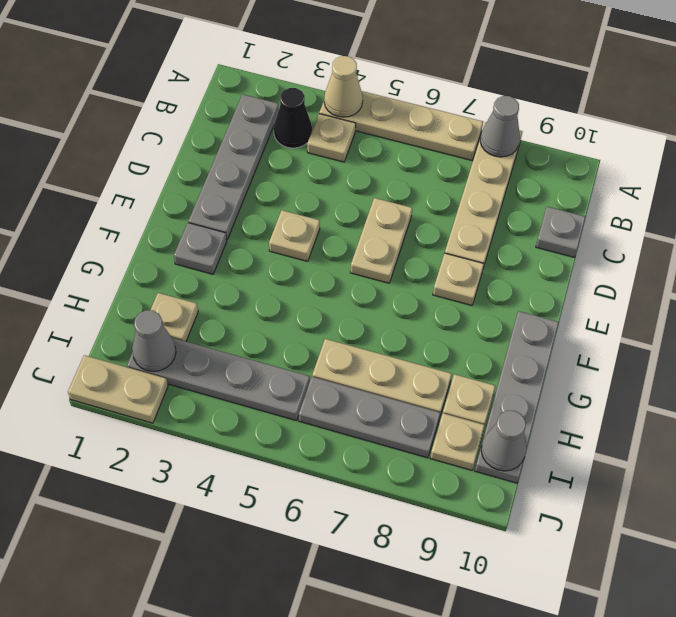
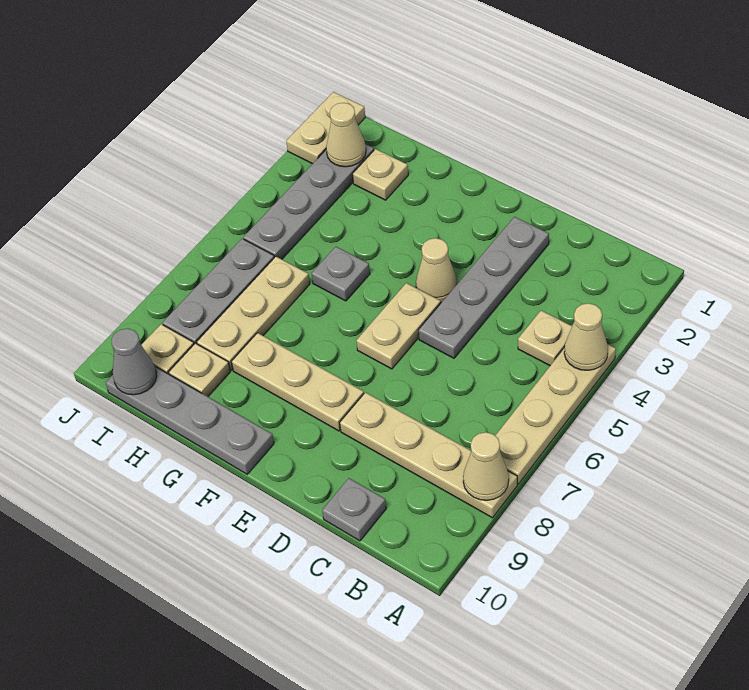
grey cone A8 level 2 -> tan cone A8 level 2
grey plate B2:E2 level 1 -> grey plate D2:D5 level 1
black cone B3 level 1 -> none
tan plate D6:E6 level 1 -> tan plate E5:E6 level 1
tan plate E4 level 1 -> tan cone E4 level 1
tan plate E8 level 1 -> tan plate E8:G8 level 1
grey plate F2 level 1 -> grey plate G5 level 1
grey cone I2 level 2 -> tan cone I2 level 2

